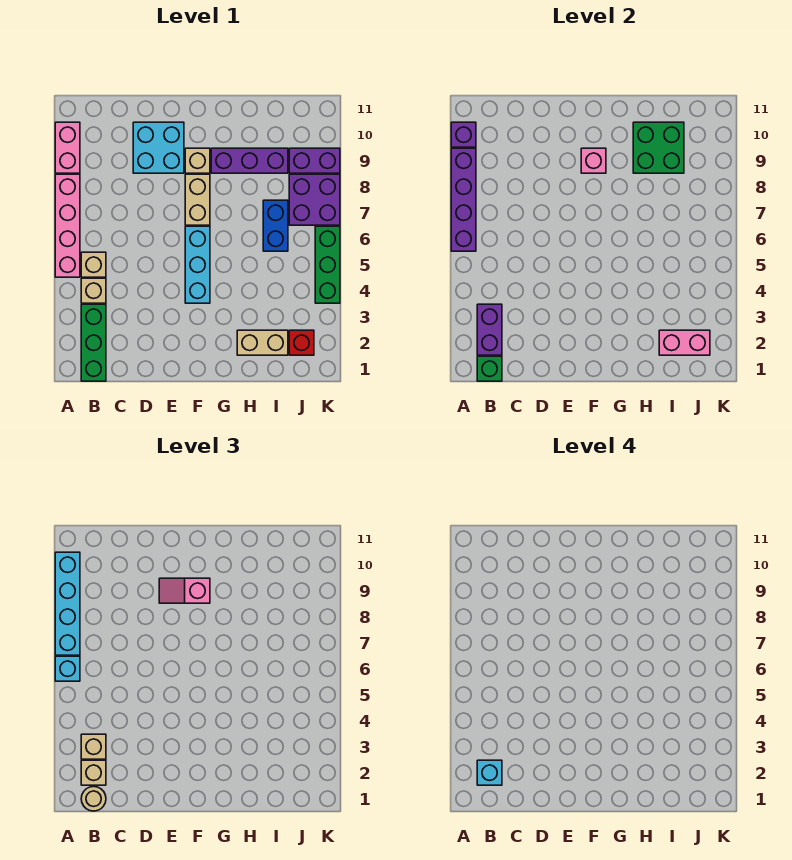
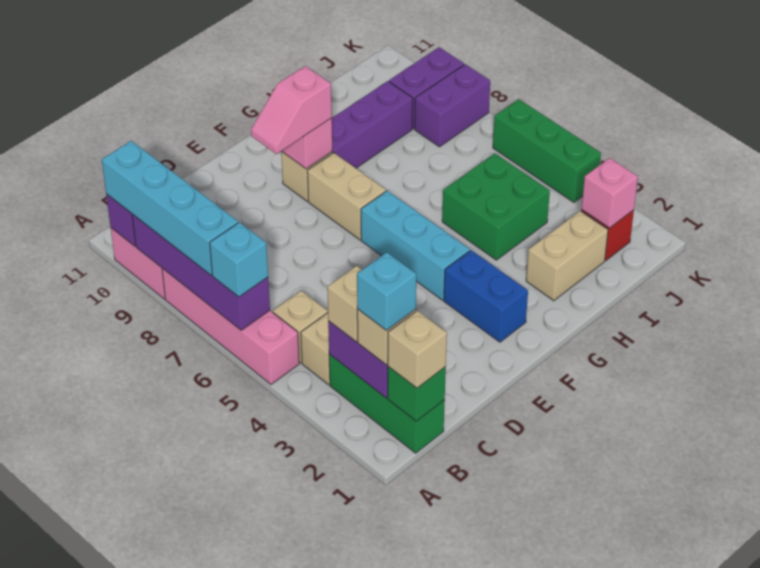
tan round brick B1 level 3 -> tan brick B1 level 3
cyan brick D9:E10 level 1 -> none
green brick H9:I10 level 2 -> green brick H4:I5 level 1
pink brick I2:J2 level 2 -> pink brick J2 level 2
blue brick I6:I7 level 1 -> blue brick F2:F3 level 1
purple brick J7:K8 level 1 -> purple brick J8:K8 level 1

